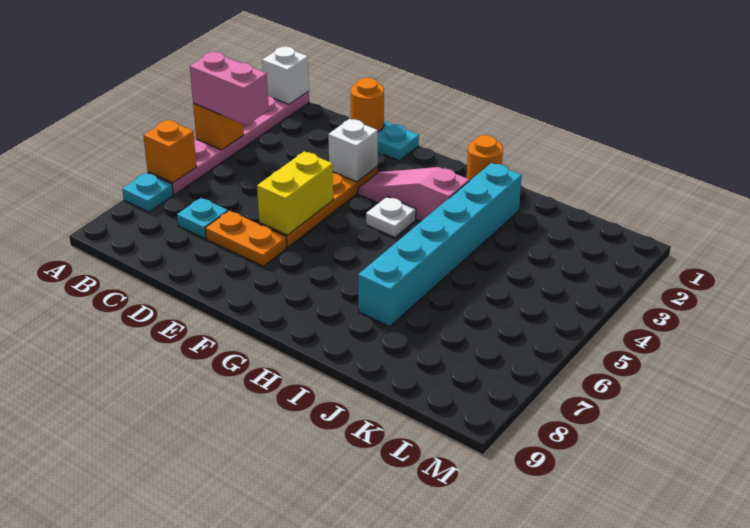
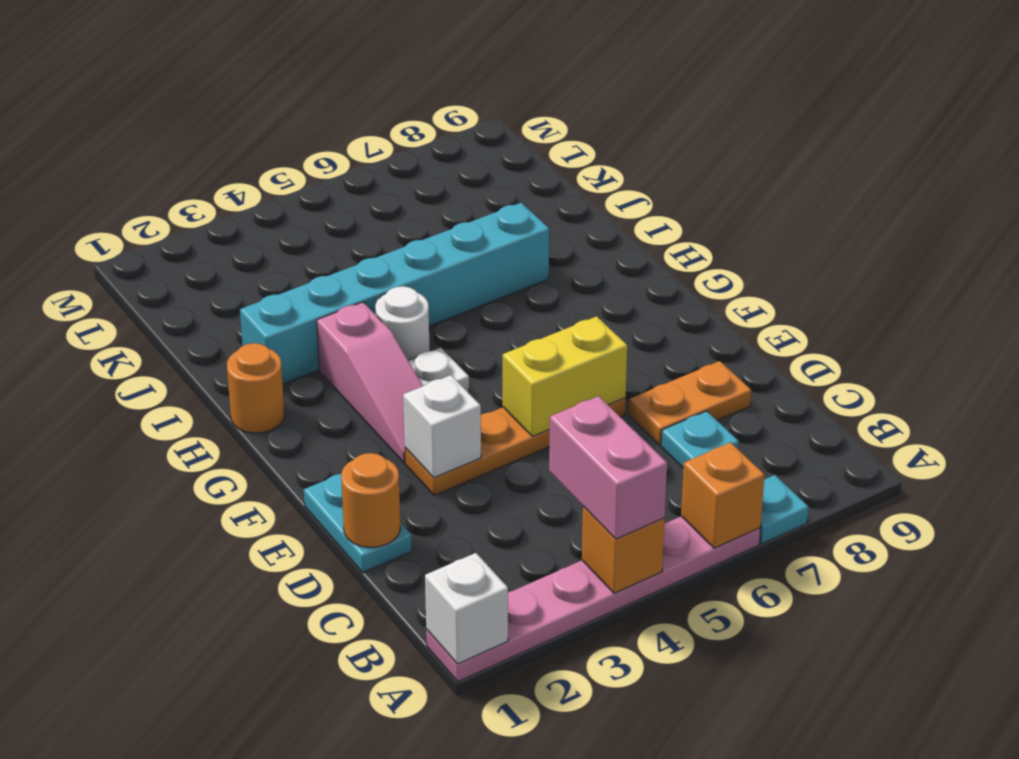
orange plate D7:E7 level 1 -> orange plate D7:D8 level 1
none -> white round brick H4 level 1

